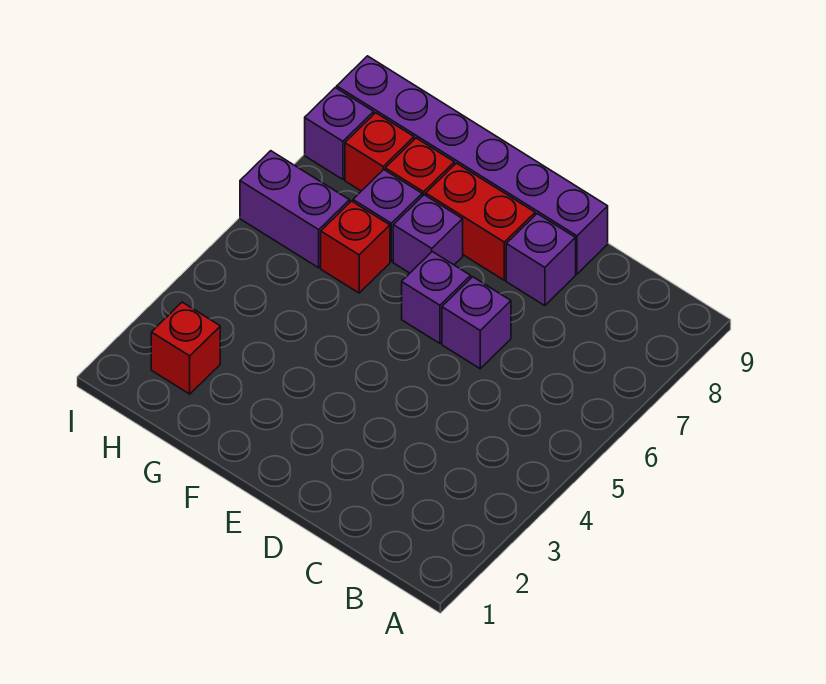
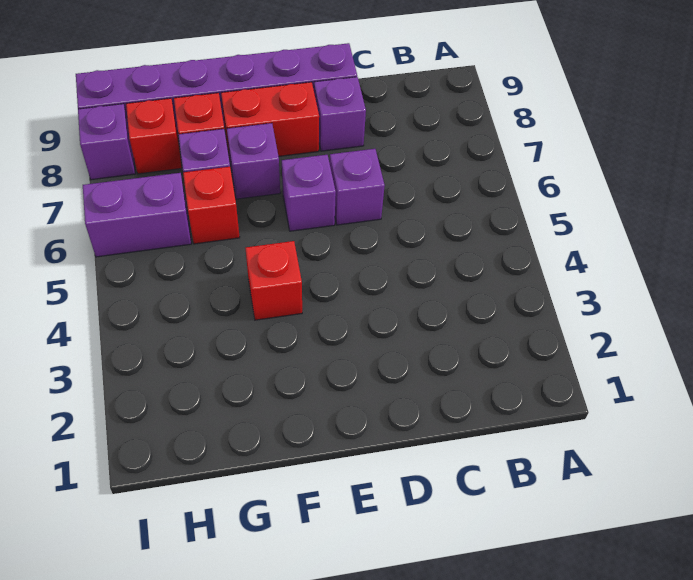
red brick H2 level 1 -> red brick F4 level 1

